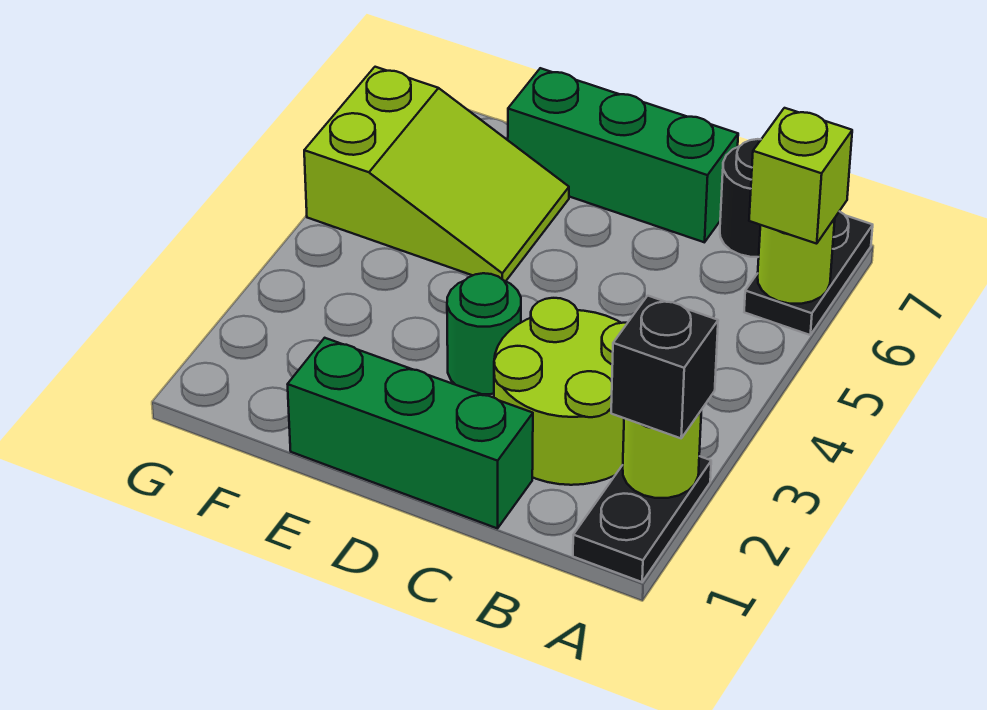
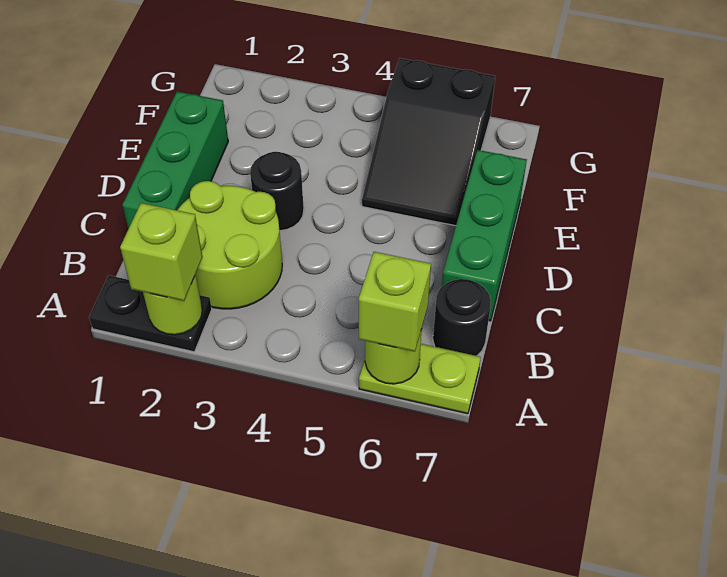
black brick A2 level 3 -> lime brick A2 level 3
black plate A6:A7 level 1 -> lime plate A6:A7 level 1
green round brick D3 level 1 -> black round brick D3 level 1
lime slope E5:G6 level 1 top G -> black slope E5:G6 level 1 top G

